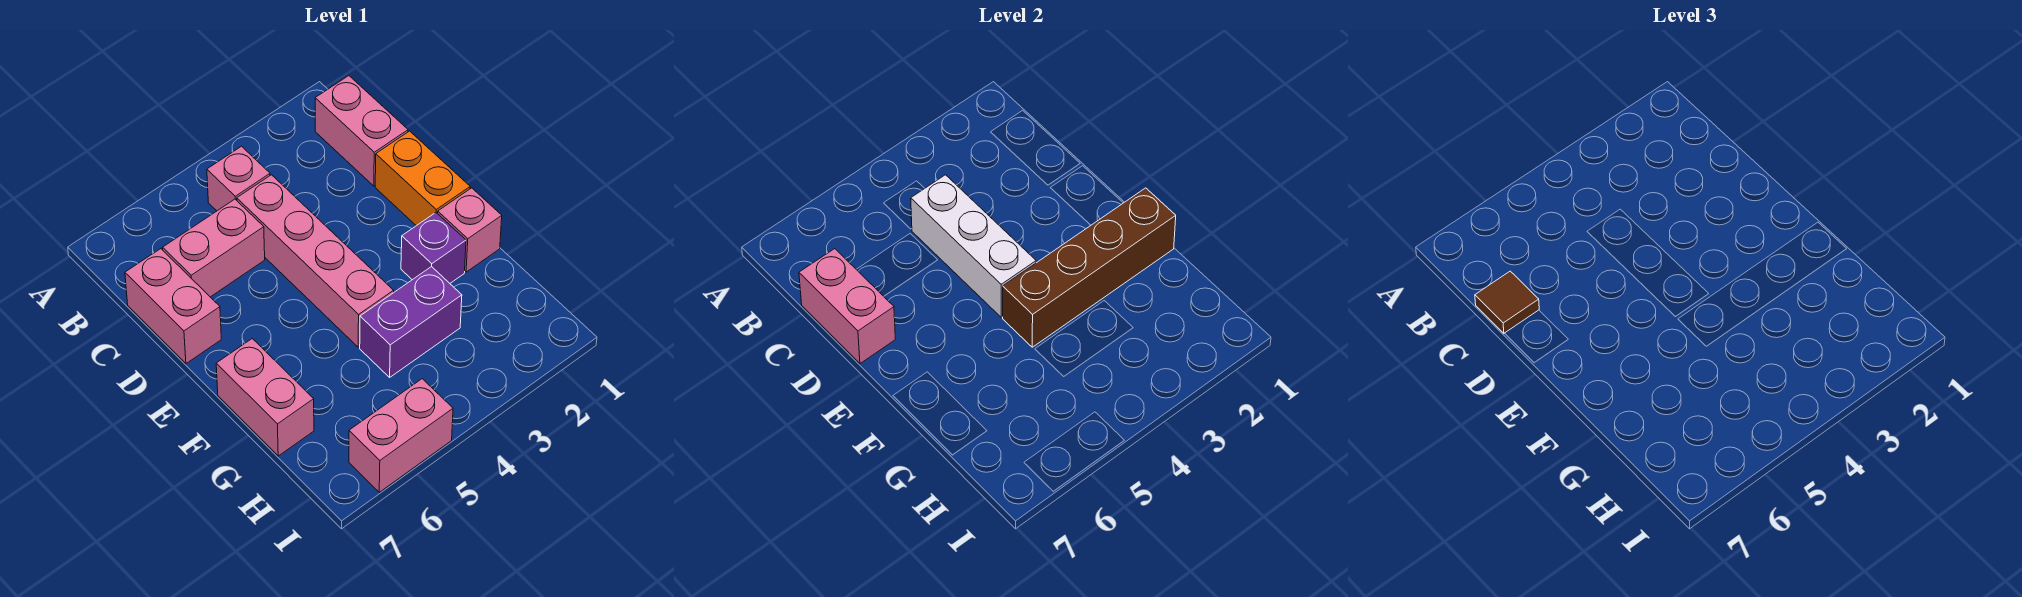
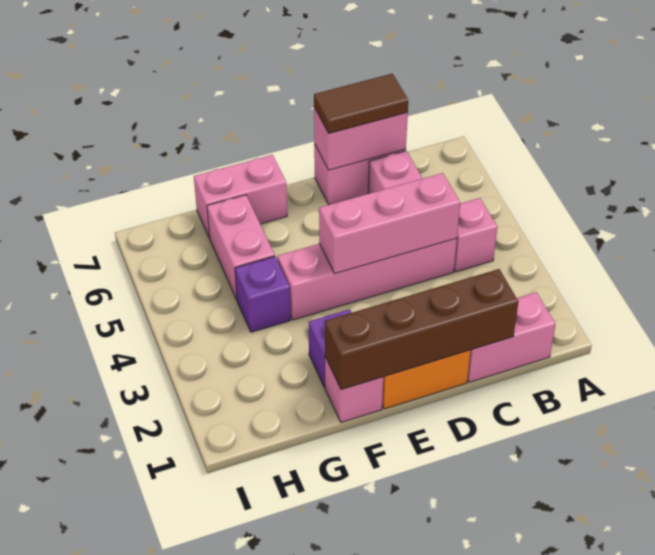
white brick C4:E4 level 2 -> pink brick C4:E4 level 2
brown tile C7 level 3 -> brown tile C7:D7 level 3
brown brick F1:F4 level 2 -> brown brick C1:F1 level 2
purple brick G3:G4 level 1 -> purple brick G4 level 1
pink brick I5:I6 level 1 -> pink brick G5:G6 level 1

